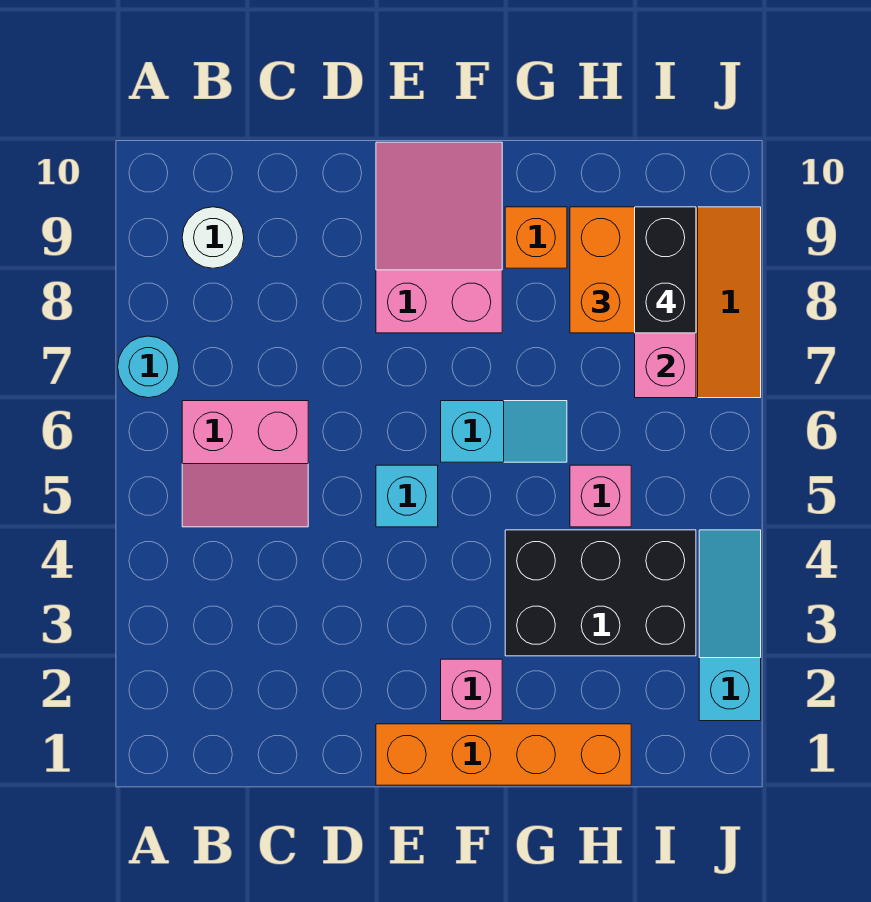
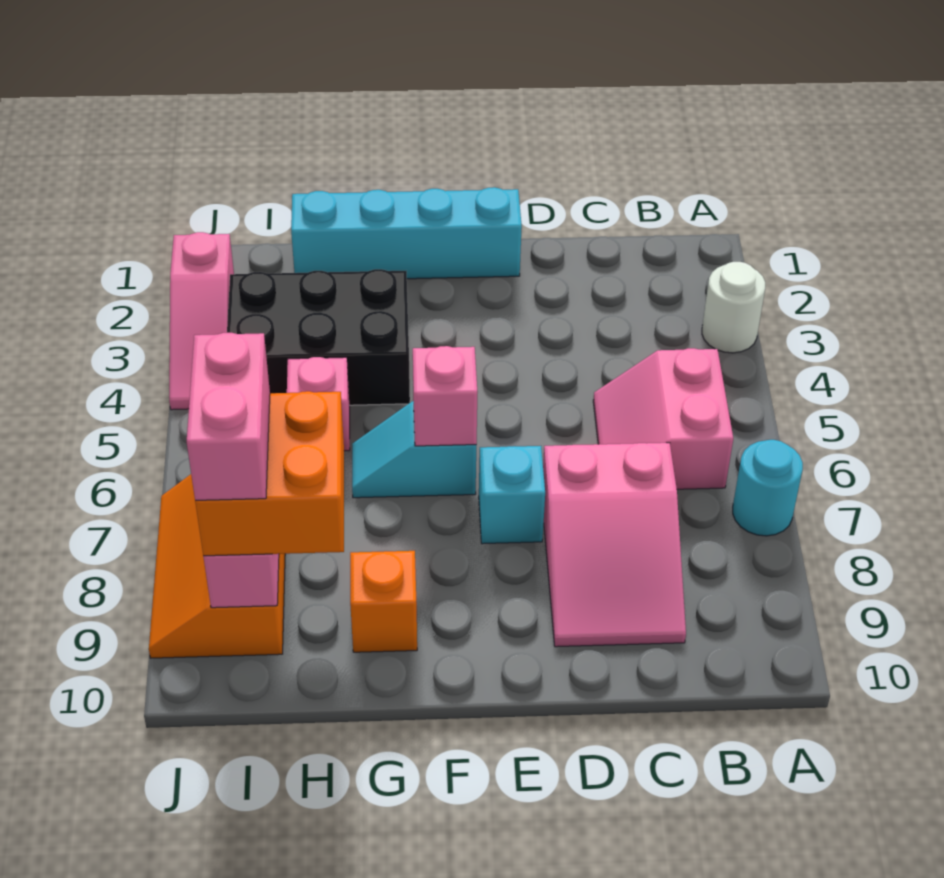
pink slope B5:C6 level 1 top 6 -> pink slope B5:C6 level 1 top B
white round brick B9 level 1 -> white round brick A3 level 1
orange brick E1:H1 level 1 -> cyan brick E1:H1 level 1
cyan brick E5 level 1 -> cyan brick E7 level 1
pink slope E8:F10 level 1 top 8 -> pink slope C7:D9 level 1 top 7
pink brick F2 level 1 -> pink brick F6 level 2
black brick I8:I9 level 4 -> pink brick I8:I9 level 4
cyan slope J2:J4 level 1 top 2 -> pink slope J2:J4 level 1 top 2

